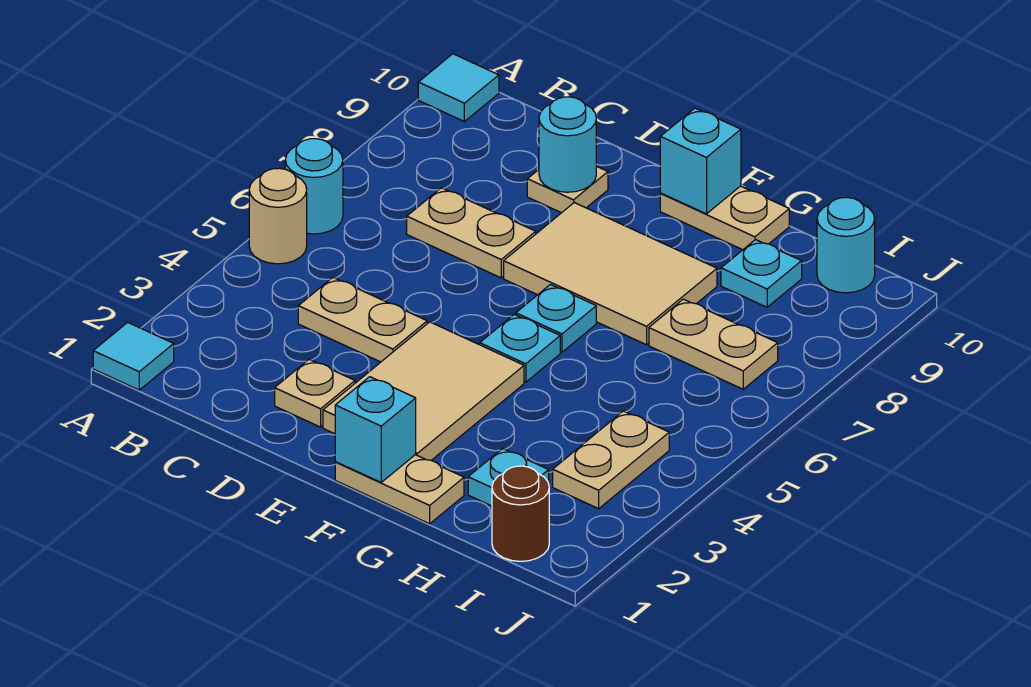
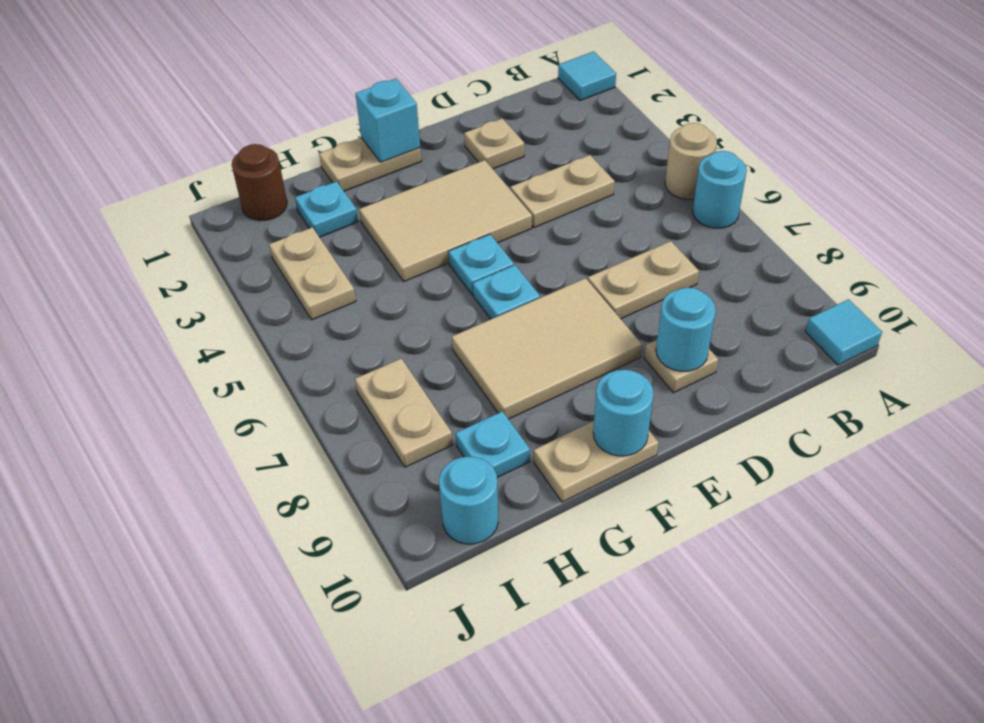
tan tile E2:F4 level 1 -> tan tile E3:G4 level 1
cyan brick F10 level 2 -> cyan round brick F10 level 2
tan plate H7:I7 level 1 -> tan plate I7:I8 level 1

